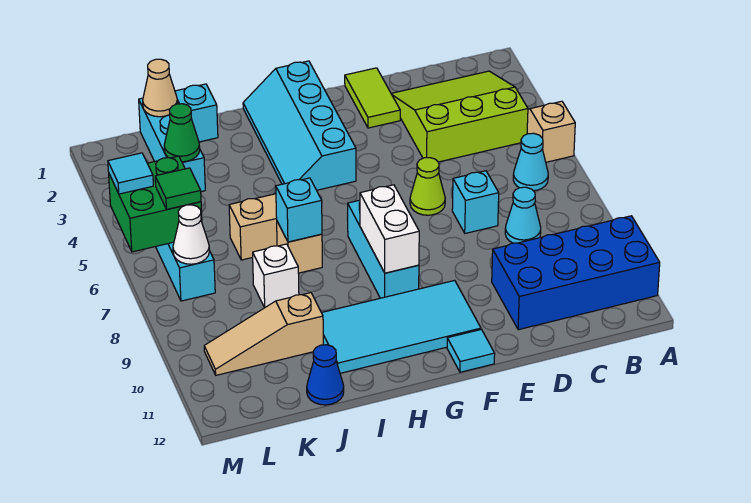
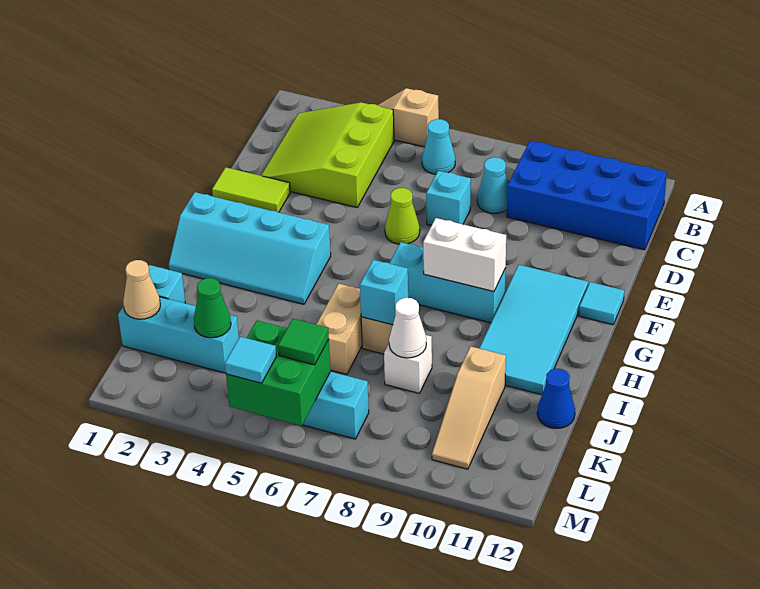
blue brick A10:D11 level 1 -> blue brick B9:C12 level 1
white cone L7 level 2 -> white cone J8 level 2

